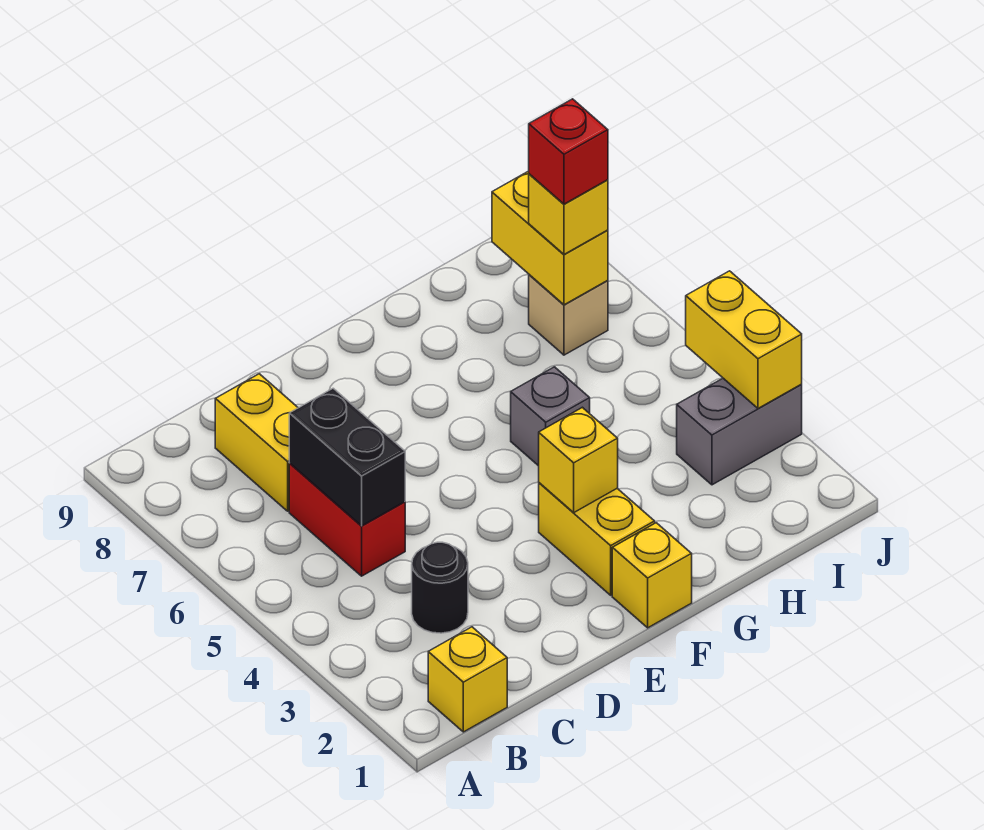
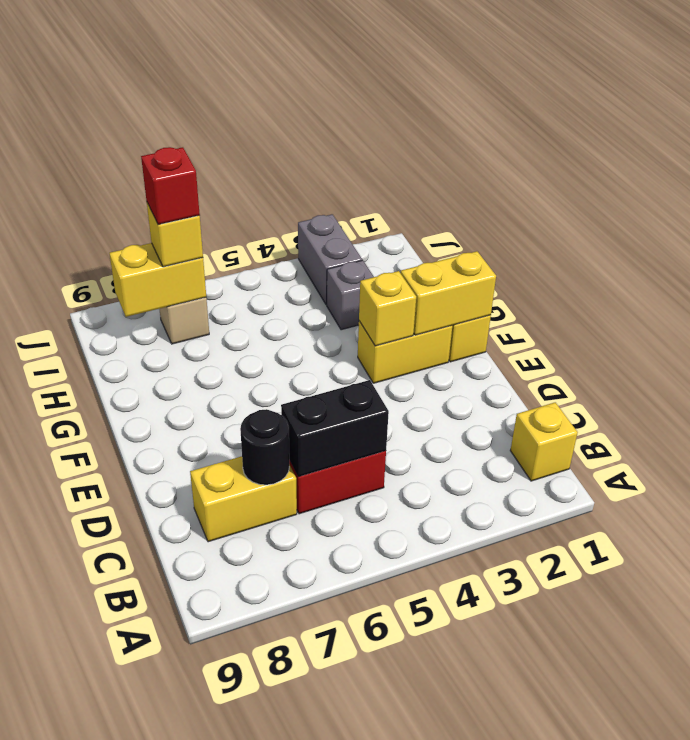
black round brick C3 level 1 -> black round brick C7 level 2
grey brick G5 level 1 -> grey brick H3 level 1
yellow brick J3:J4 level 2 -> yellow brick F1:F2 level 2

